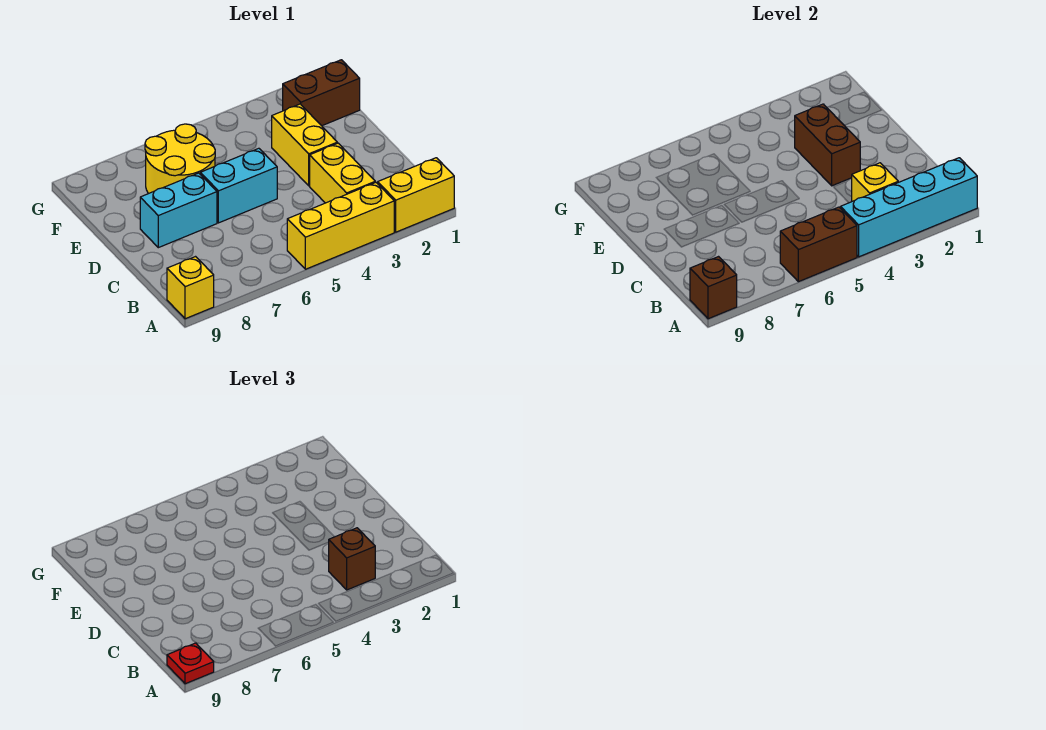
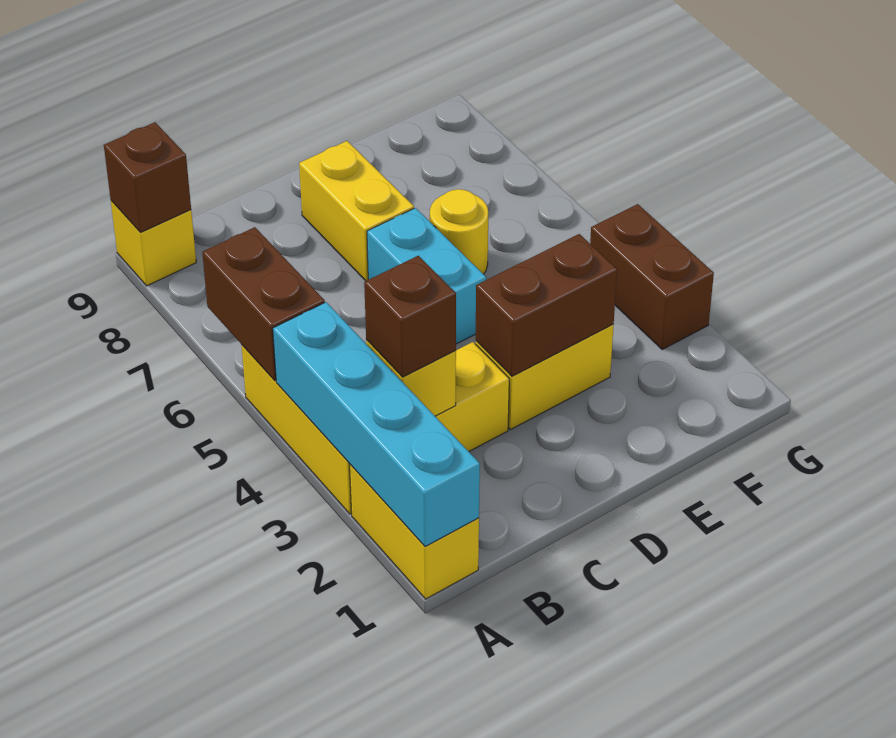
red plate A9 level 3 -> none
cyan brick D7:D8 level 1 -> yellow brick D7:D8 level 1
yellow round brick E6:F7 level 1 -> yellow round brick E6 level 1
brown brick F1:F2 level 1 -> brown brick G3:G4 level 1

